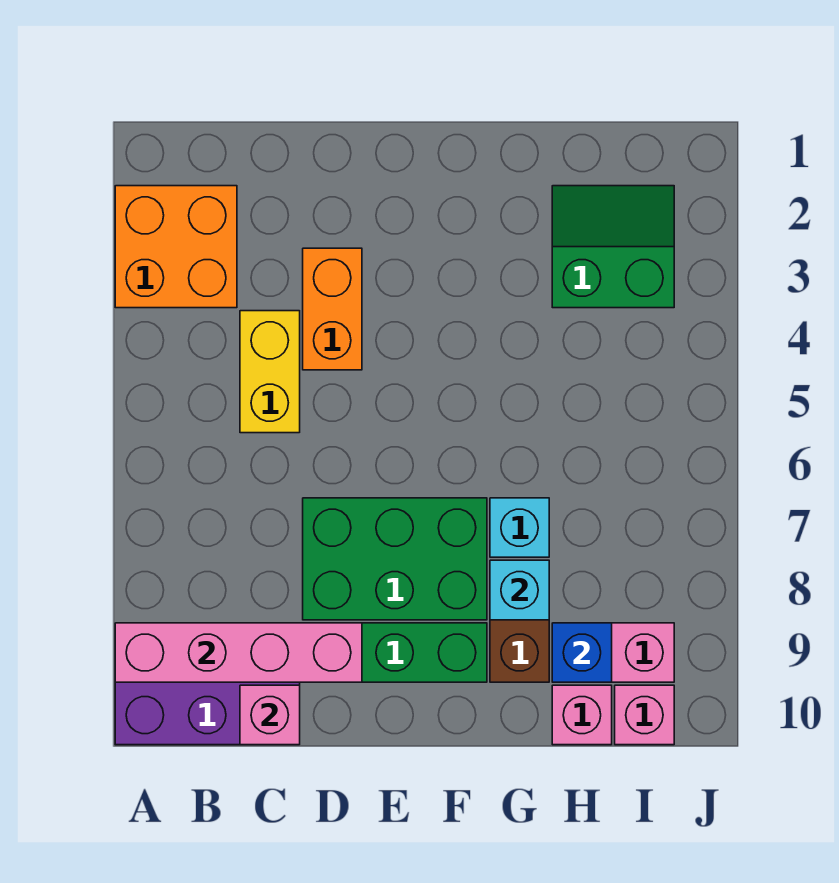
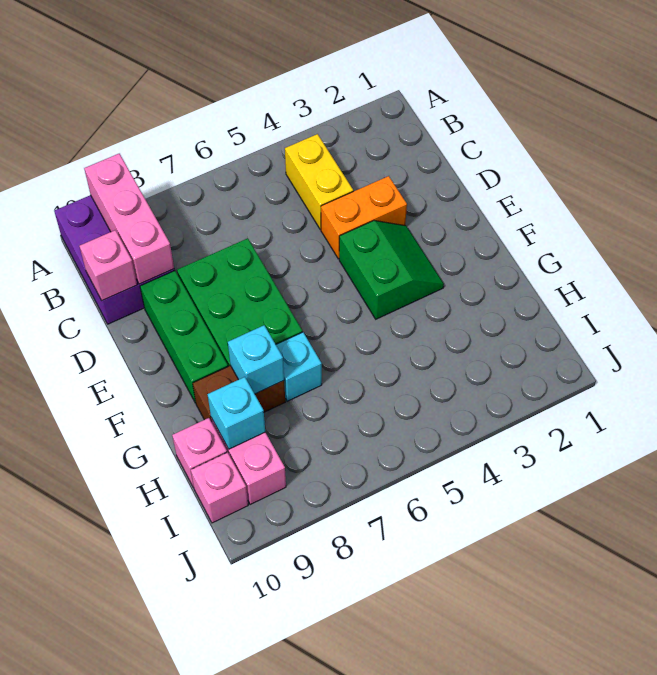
orange brick A2:B3 level 1 -> none
pink brick A9:D9 level 2 -> pink brick A9:C9 level 2
yellow brick C4:C5 level 1 -> yellow brick B4:C4 level 1
green slope H2:I3 level 1 top 3 -> green slope E3:F4 level 1 top 4
blue brick H9 level 2 -> cyan brick H9 level 2

